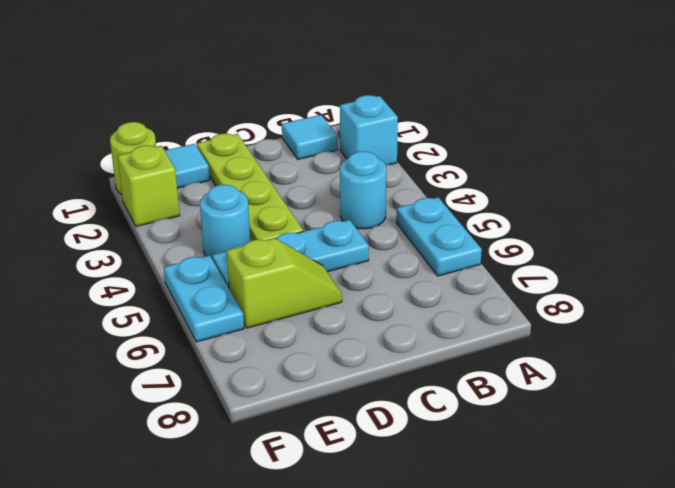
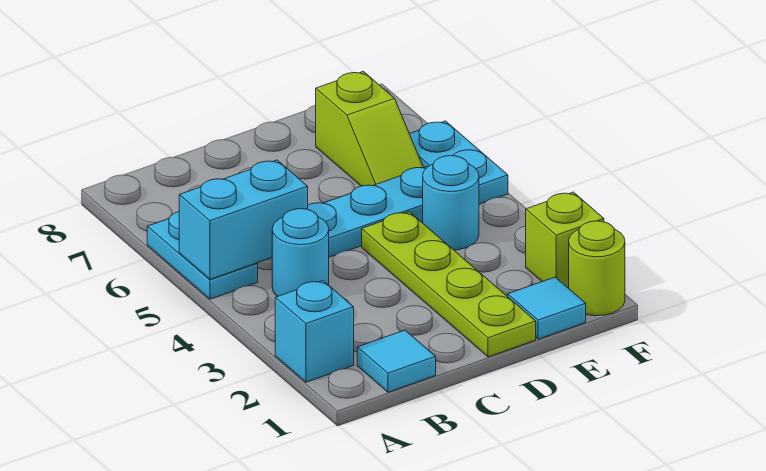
none -> cyan brick A5:B5 level 2
lime slope D6:E6 level 1 top E -> lime slope E6:E7 level 1 top 7

